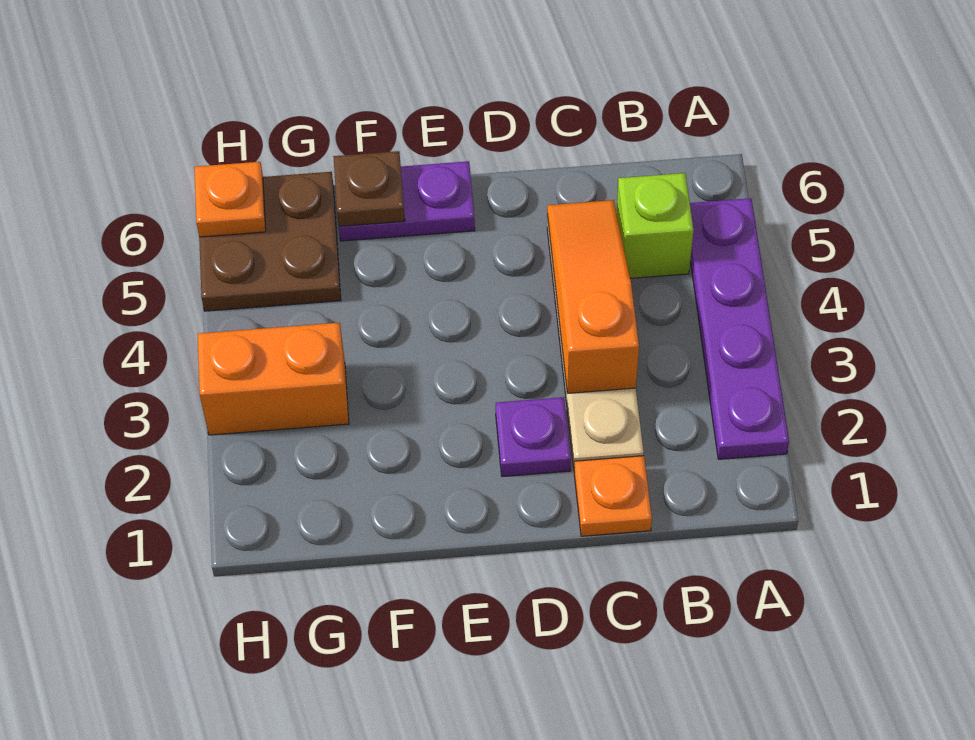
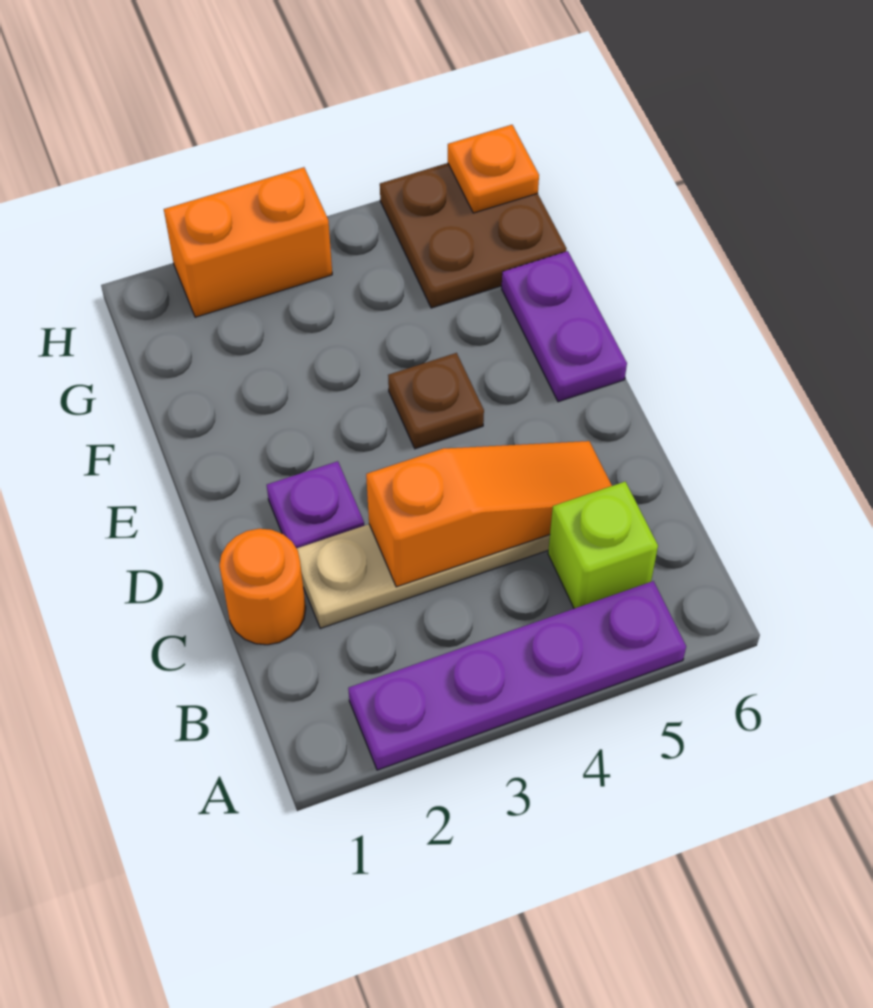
orange plate C1 level 1 -> orange round brick C1 level 1
brown plate F6 level 2 -> brown plate E4 level 1
orange brick G3:H3 level 1 -> orange brick H2:H3 level 1

